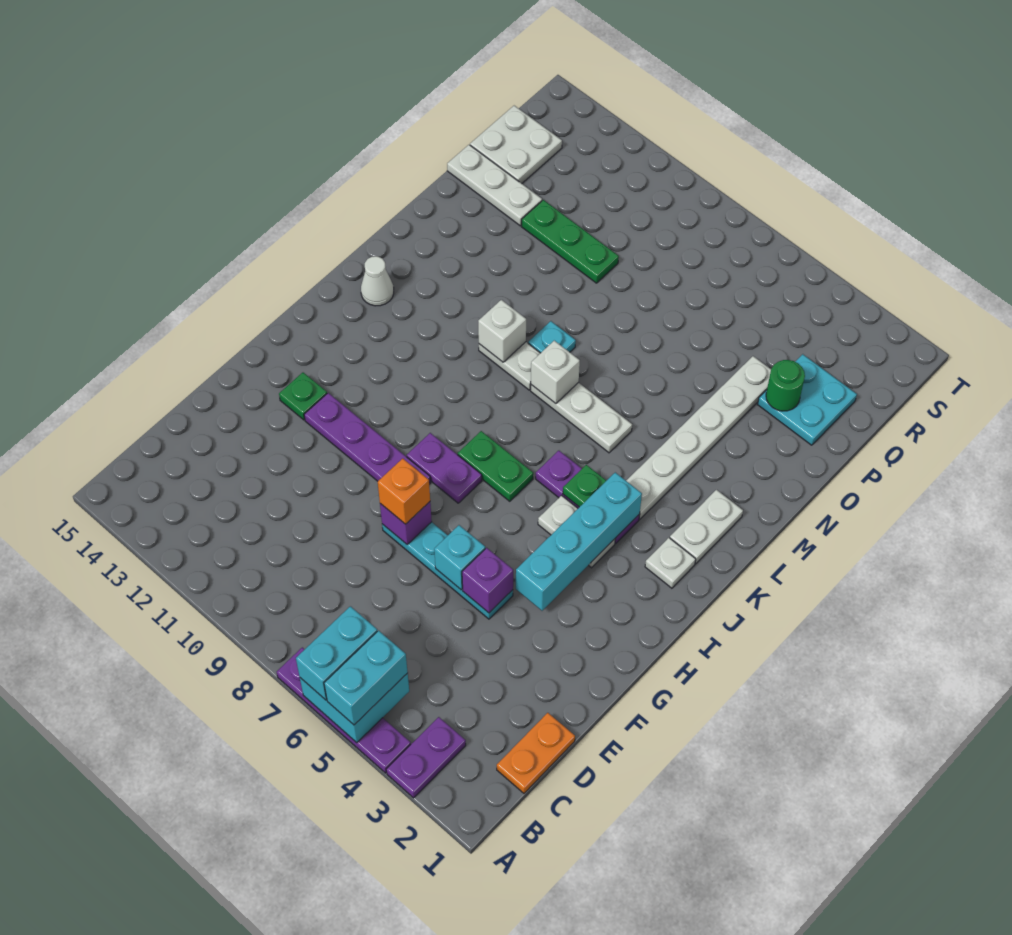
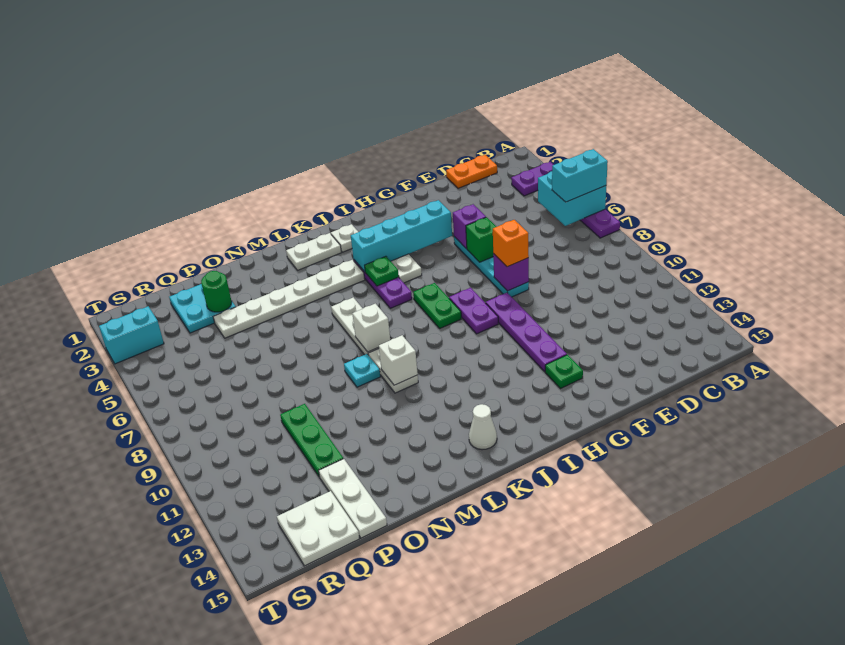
cyan brick A5:B5 level 3 -> cyan brick S3:T3 level 1
cyan brick F6 level 2 -> green brick F6 level 2

